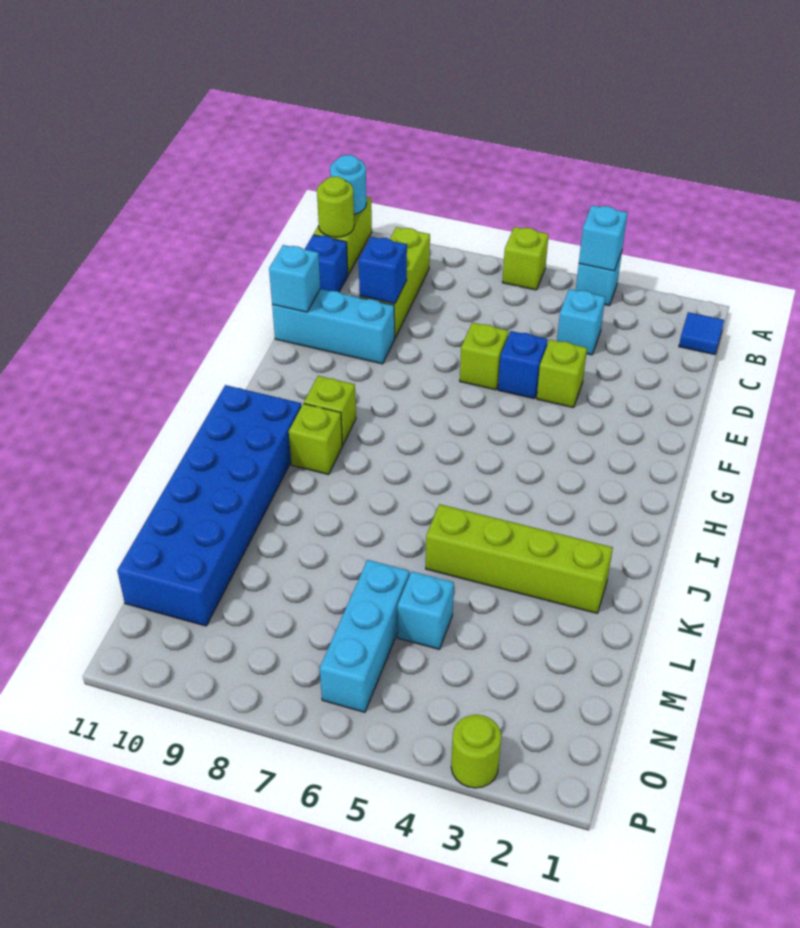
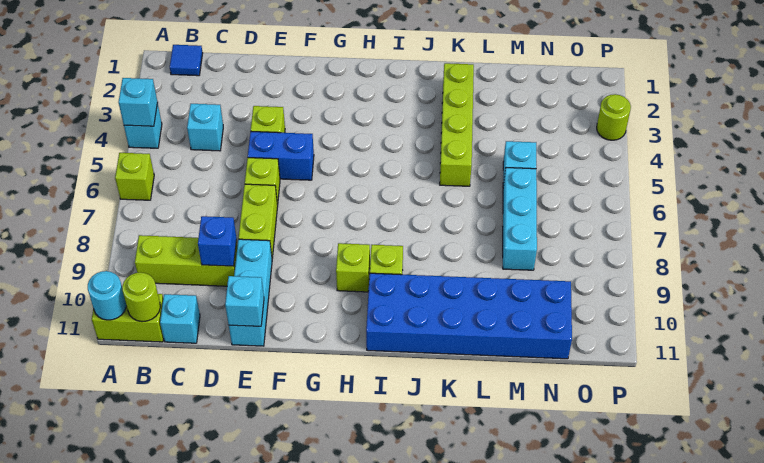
blue brick C11 level 1 -> cyan brick C11 level 1
blue brick E5 level 1 -> blue brick E5:F5 level 1
none -> lime brick E7:E8 level 1
cyan brick M6:O6 level 1 -> cyan brick M6:M8 level 1

